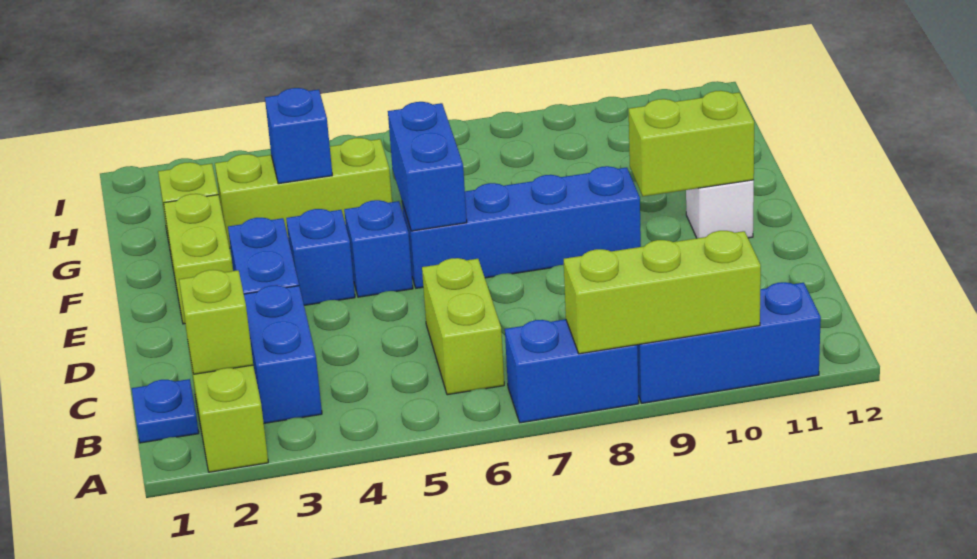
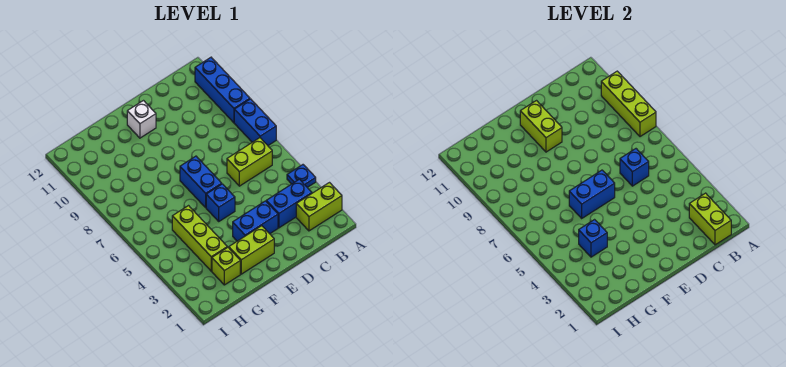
blue plate B1 level 1 -> blue plate A4 level 1
lime brick B2 level 2 -> lime brick B1:B2 level 2
blue brick E4 level 1 -> blue brick C6 level 2
blue brick E6:E9 level 1 -> blue brick E6:E7 level 1

